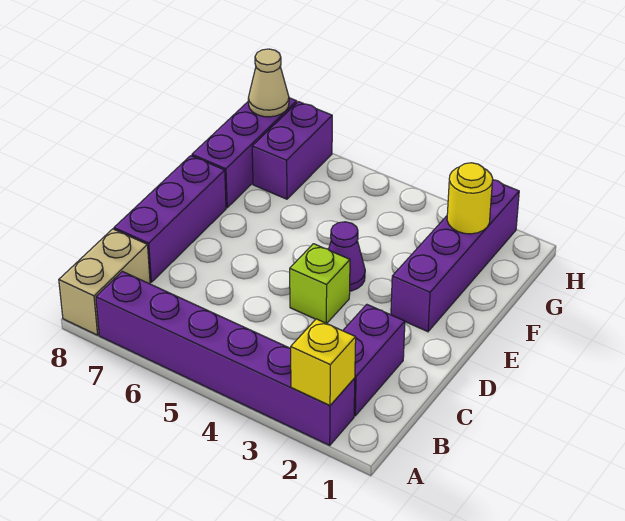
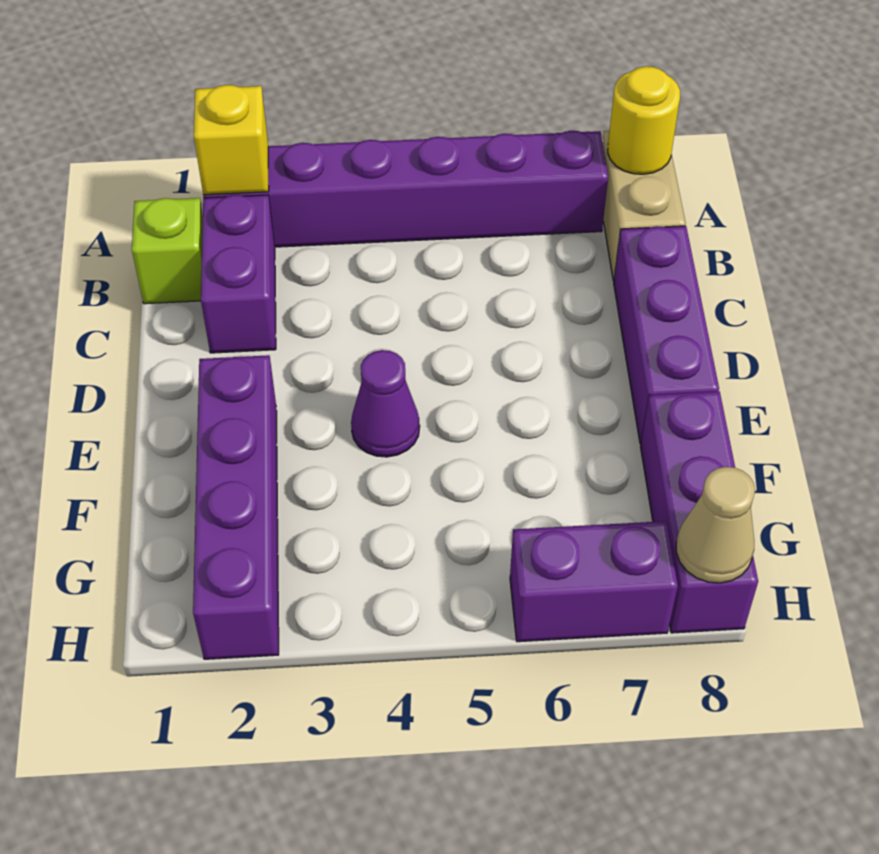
lime brick D4 level 1 -> lime brick B1 level 1
yellow round brick G2 level 2 -> yellow round brick A8 level 2
purple brick G7:H7 level 1 -> purple brick H6:H7 level 1

